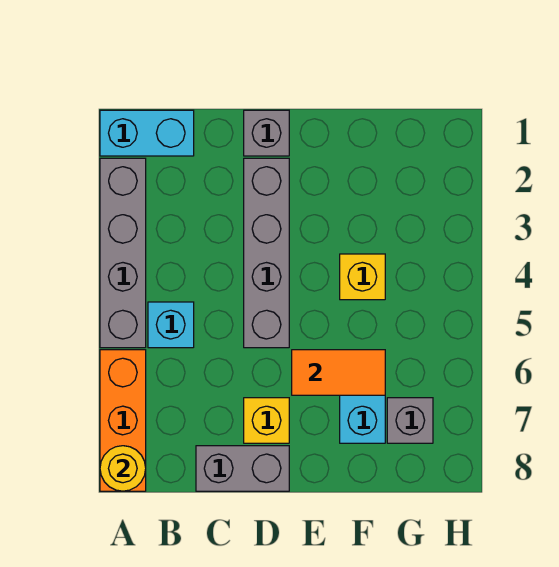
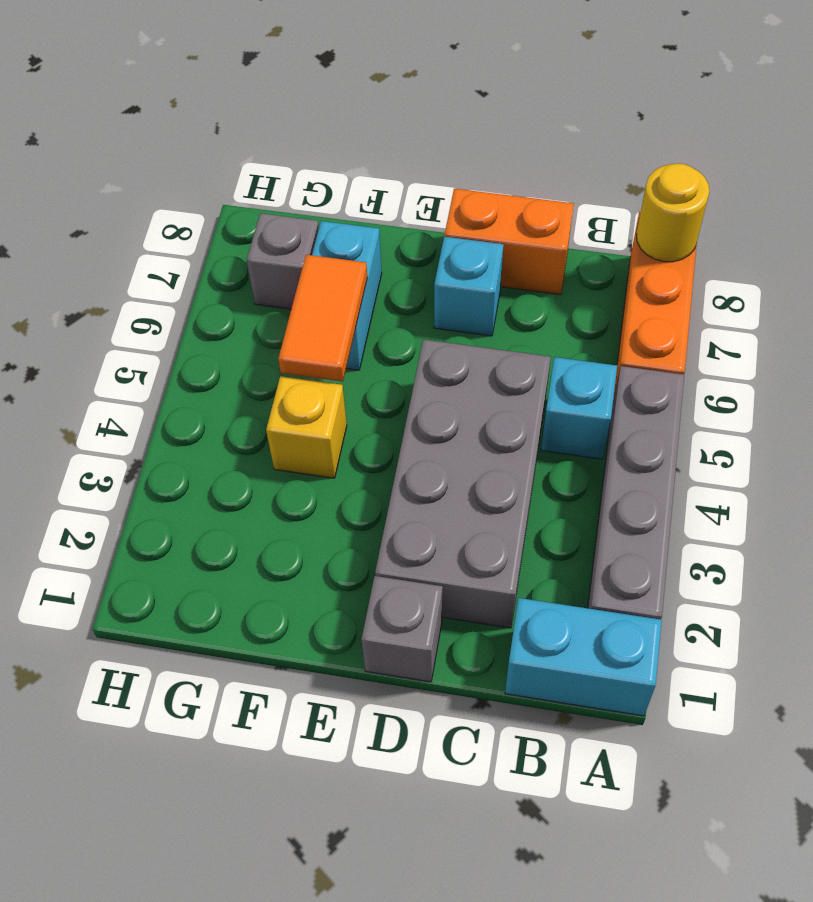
grey brick C8:D8 level 1 -> orange brick C8:D8 level 1
grey brick D2:D5 level 1 -> grey brick C2:D5 level 1
yellow brick D7 level 1 -> cyan brick D7 level 1
orange tile E6:F6 level 2 -> orange tile F5:F6 level 2

